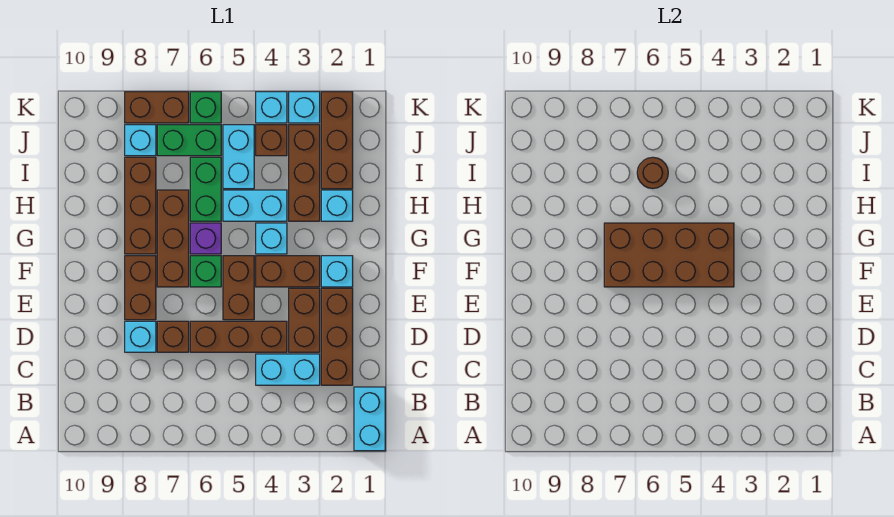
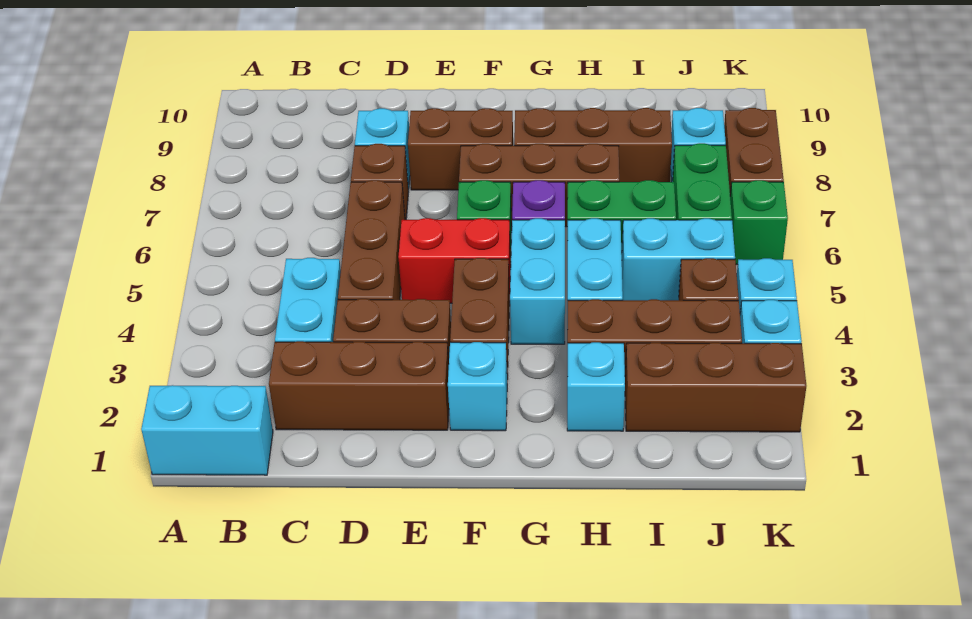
brown brick E5:F5 level 1 -> red brick E5:F5 level 1
brown brick F4:G7 level 2 -> none
cyan brick G4 level 1 -> cyan brick G4:G5 level 1
brown round brick I6 level 2 -> none

